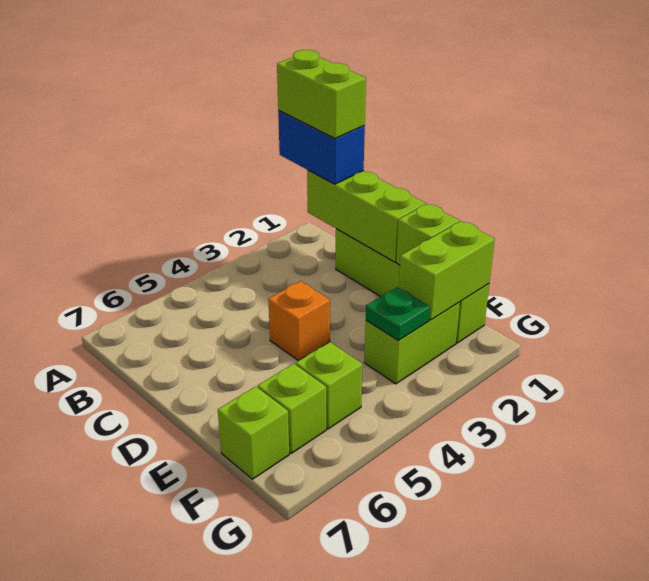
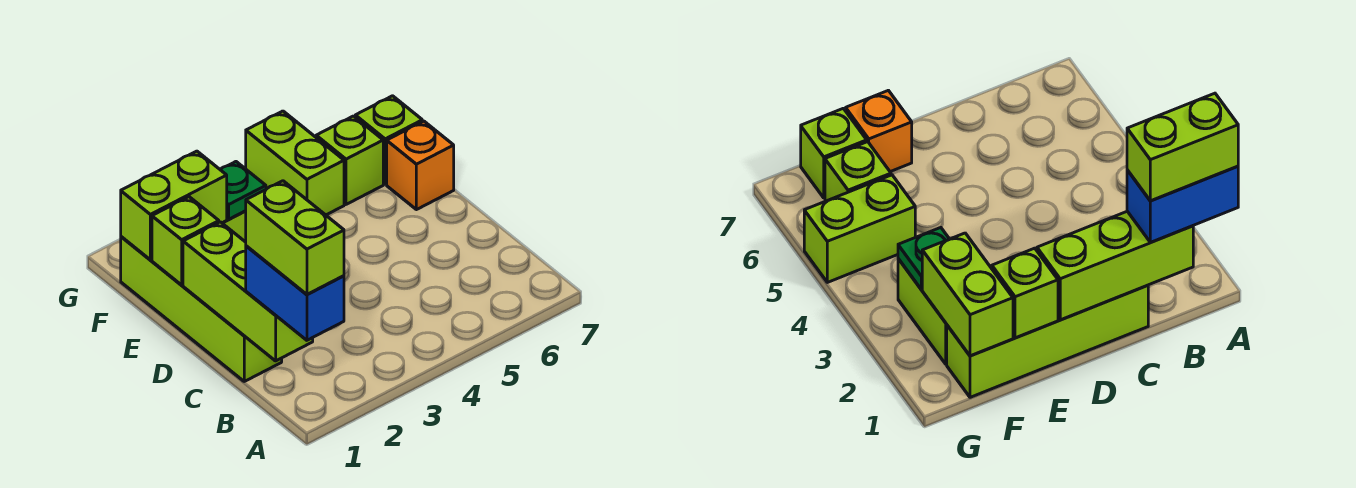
orange brick D4 level 1 -> orange brick E7 level 1
lime brick F5 level 1 -> lime brick F5:G5 level 1

